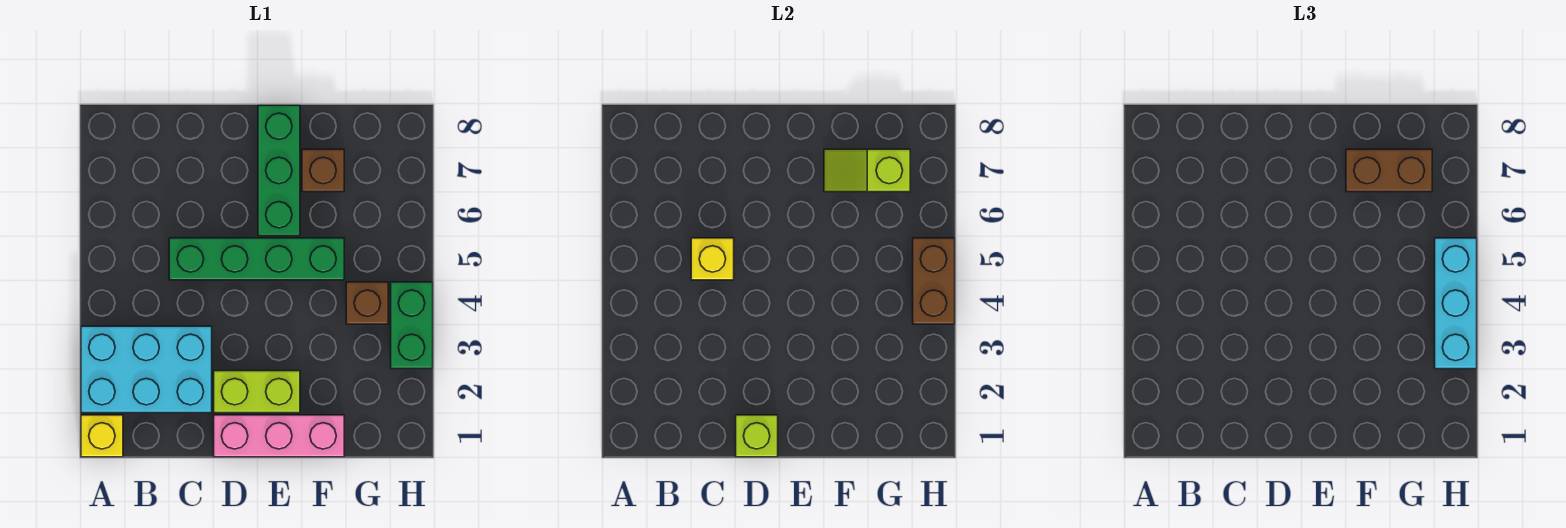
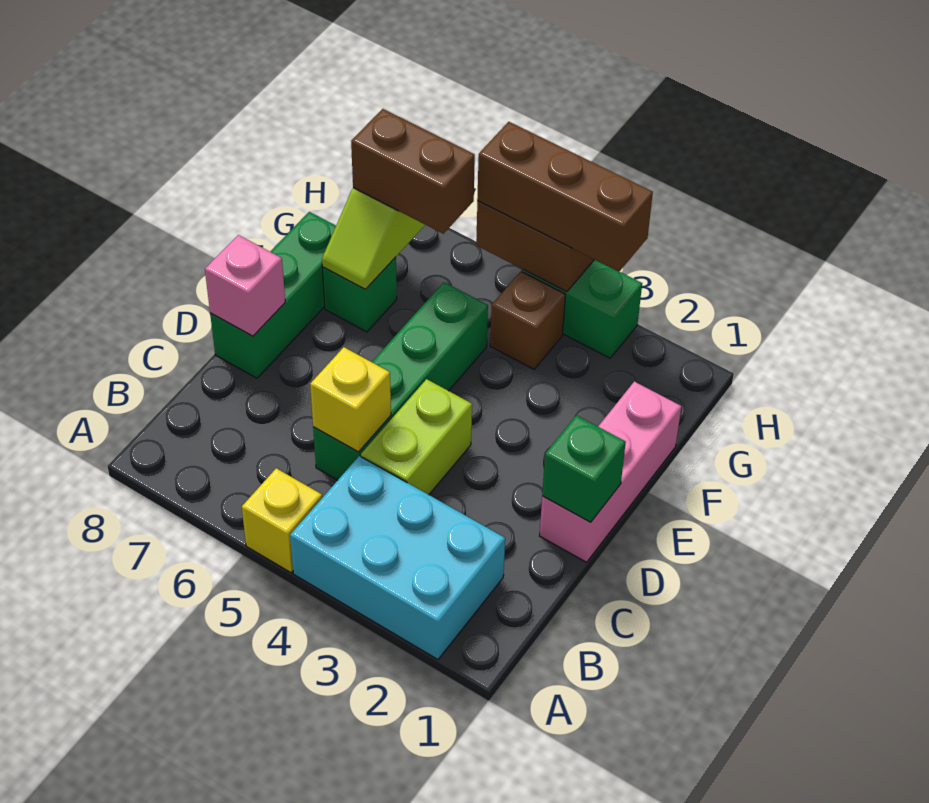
yellow brick A1 level 1 -> yellow brick A5 level 1
cyan brick A2:C3 level 1 -> cyan brick A2:B4 level 1
lime brick D1 level 2 -> green brick D1 level 2
lime brick D2:E2 level 1 -> lime brick C4:D4 level 1
none -> pink brick D8 level 2
green brick E6:E8 level 1 -> green brick D8:F8 level 1
brown brick F7 level 1 -> green brick F7 level 1
brown brick F7:G7 level 3 -> brown brick G6:G7 level 3
cyan brick H3:H5 level 3 -> brown brick H3:H5 level 3

